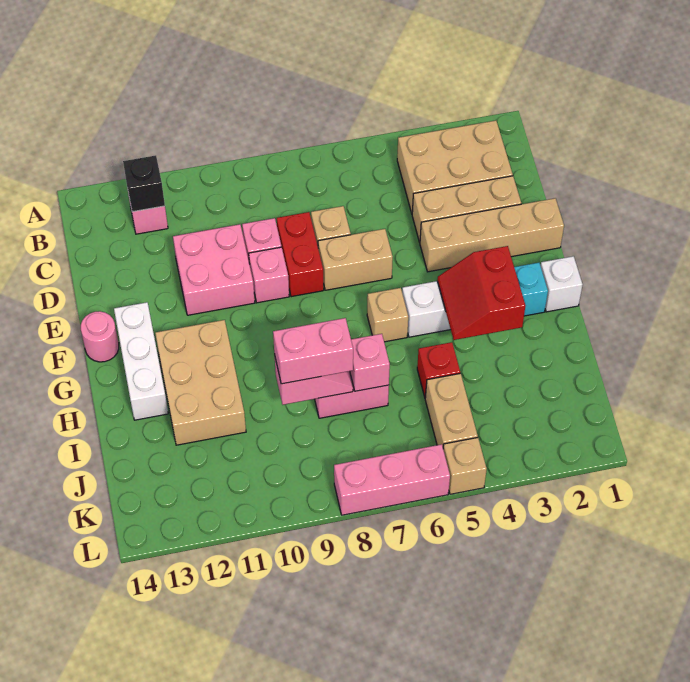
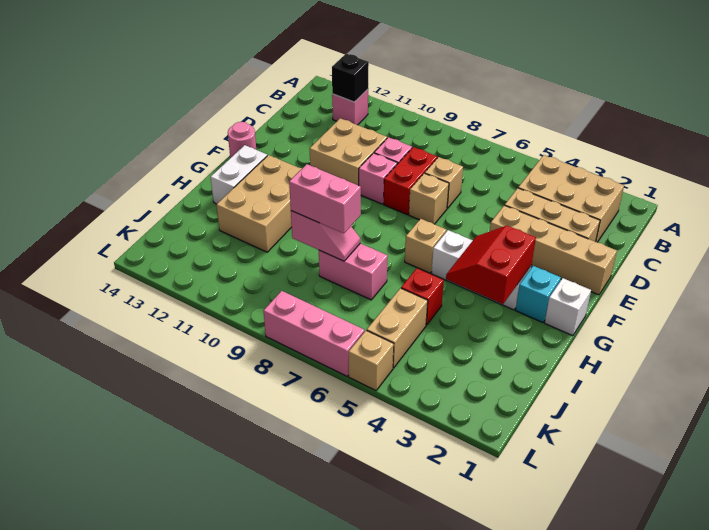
pink brick D10:E11 level 1 -> tan brick D10:E11 level 1
tan brick E6:E7 level 1 -> tan brick E7 level 1
white brick F13:H13 level 1 -> white brick G13:H13 level 1
pink brick I7 level 2 -> none

